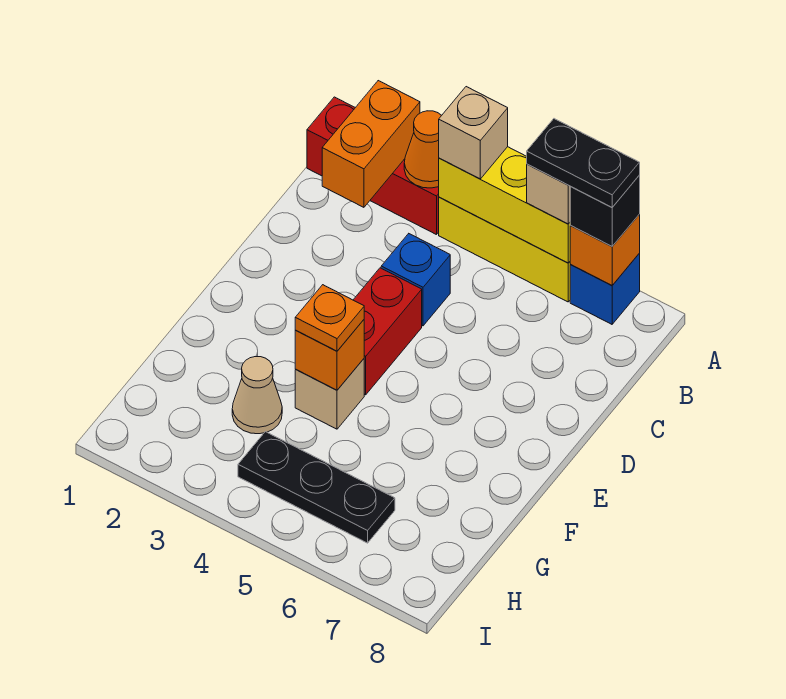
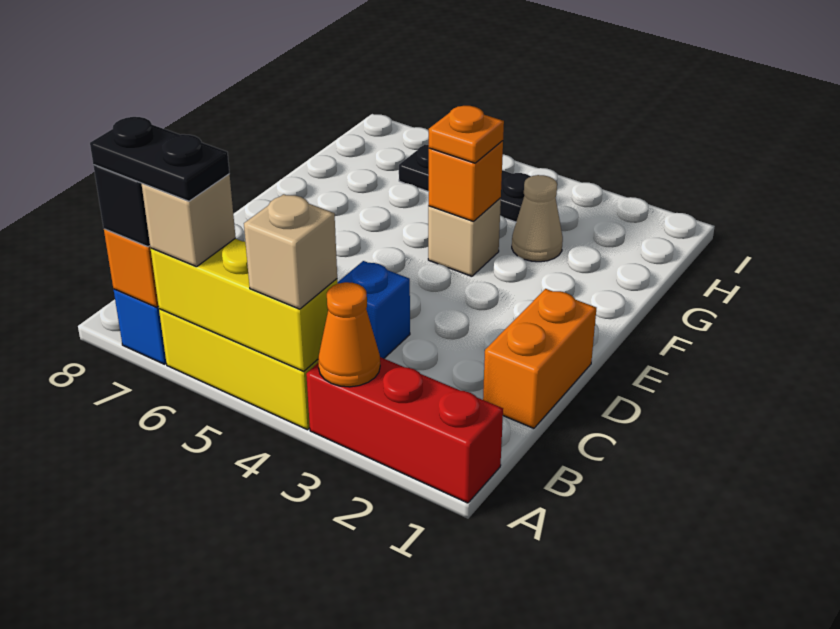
orange brick A2:B2 level 2 -> orange brick C1:D1 level 1
red brick D4:E4 level 1 -> none

